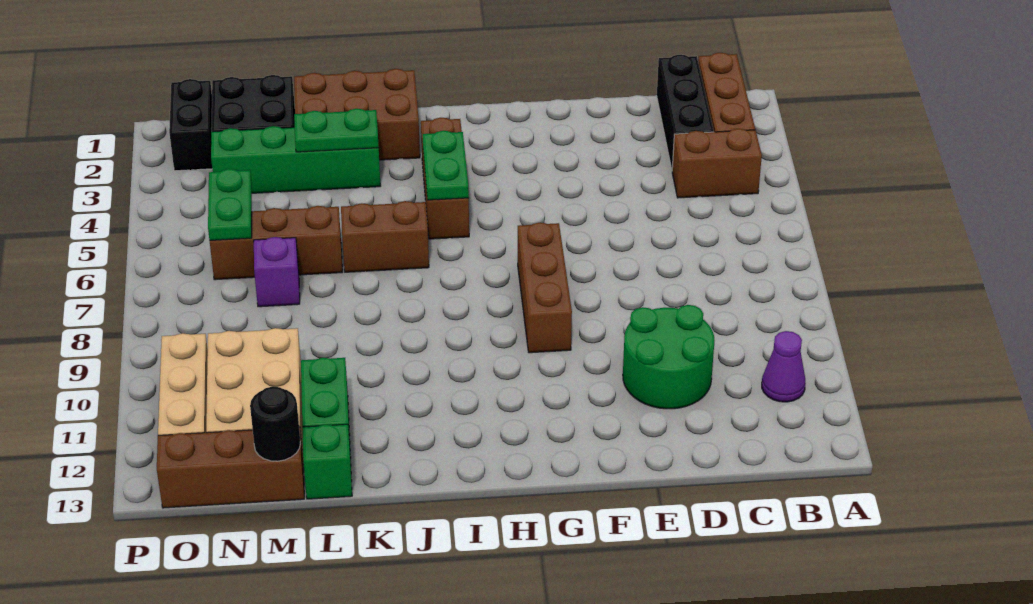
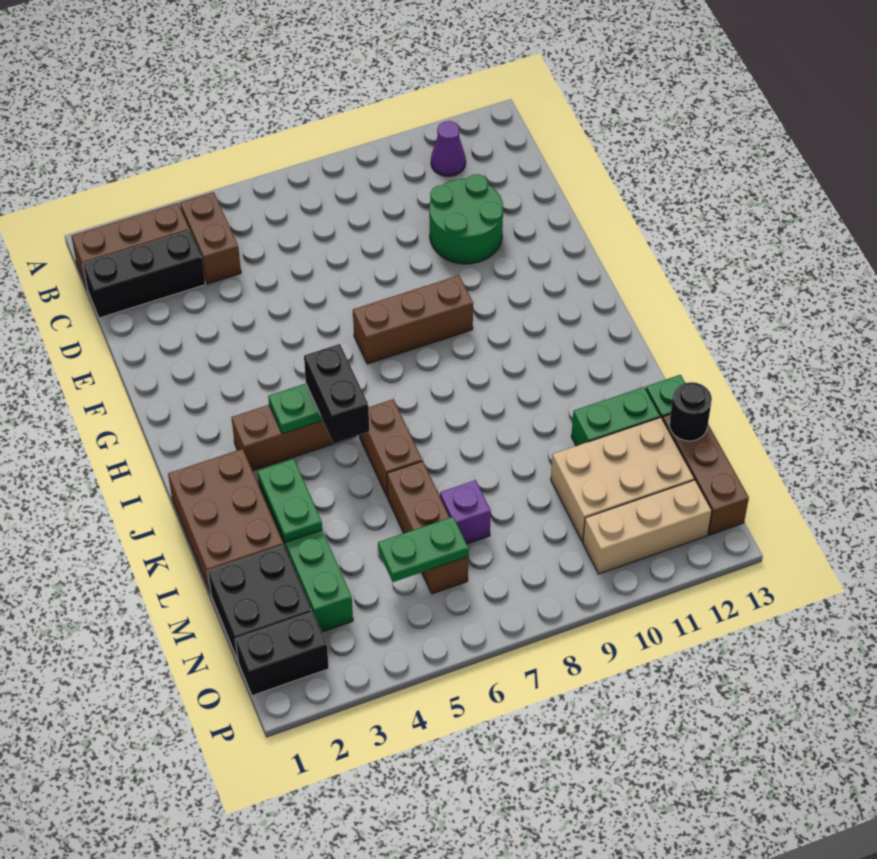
none -> black brick I5:J5 level 3

